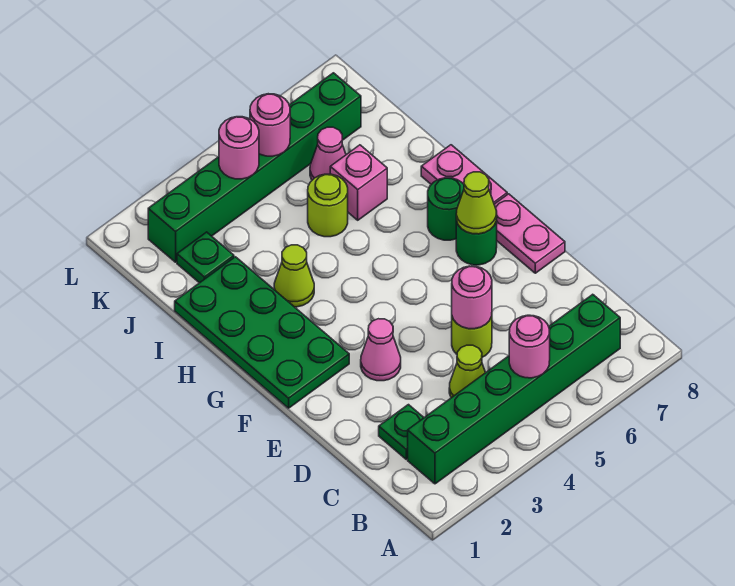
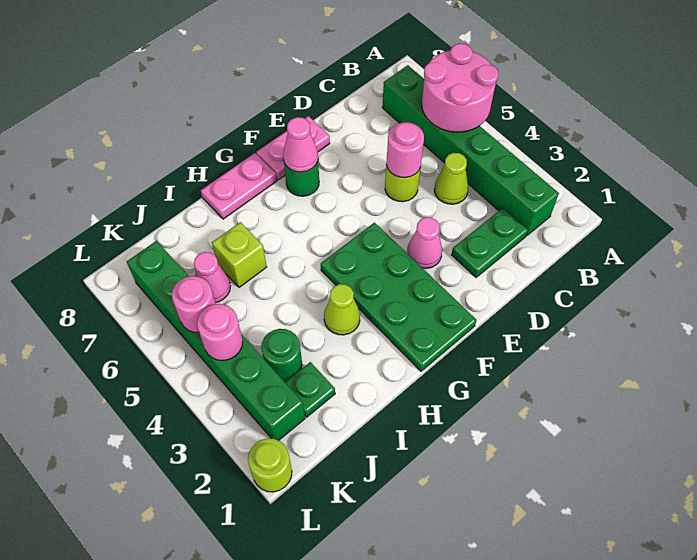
pink round brick B5 level 2 -> pink round brick A5:B6 level 2
green plate C2 level 1 -> green plate C2:D2 level 1
green plate F1:I2 level 1 -> green plate F1:G4 level 1
lime cone F7 level 2 -> pink cone F7 level 2
green round brick G7 level 1 -> green round brick J3 level 1
lime round brick I5 level 1 -> lime round brick L1 level 1
pink brick I6 level 1 -> lime brick I6 level 1

